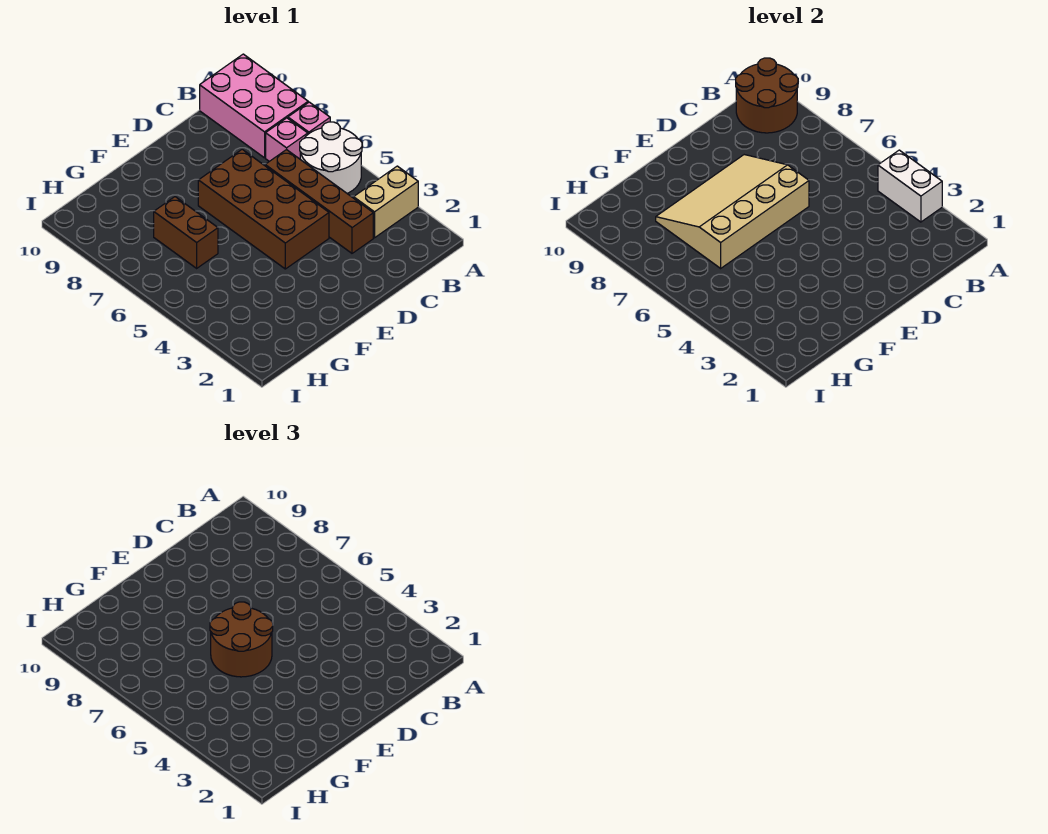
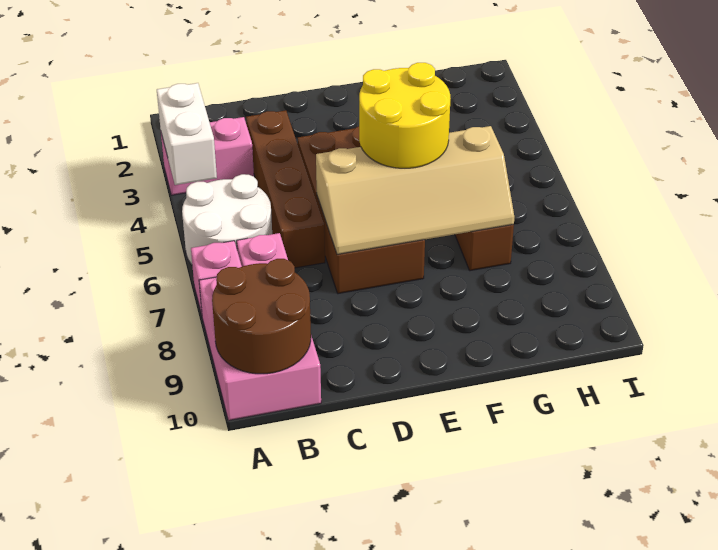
tan brick A3:B3 level 1 -> pink brick A3:B3 level 1
tan slope D6:G8 level 2 top 6 -> tan slope D6:G7 level 2 top 6
brown round brick E5:F6 level 3 -> yellow round brick E5:F6 level 3

